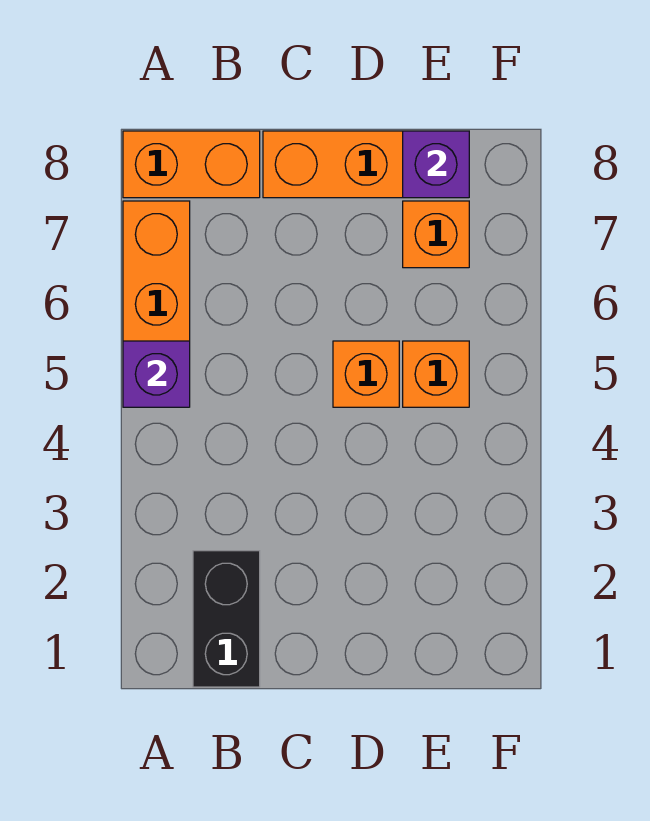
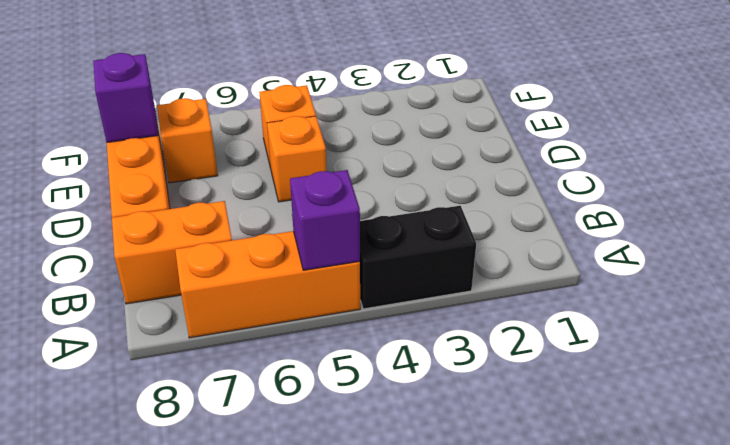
orange brick A8:B8 level 1 -> orange brick B7:B8 level 1
black brick B1:B2 level 1 -> black brick A3:A4 level 1

